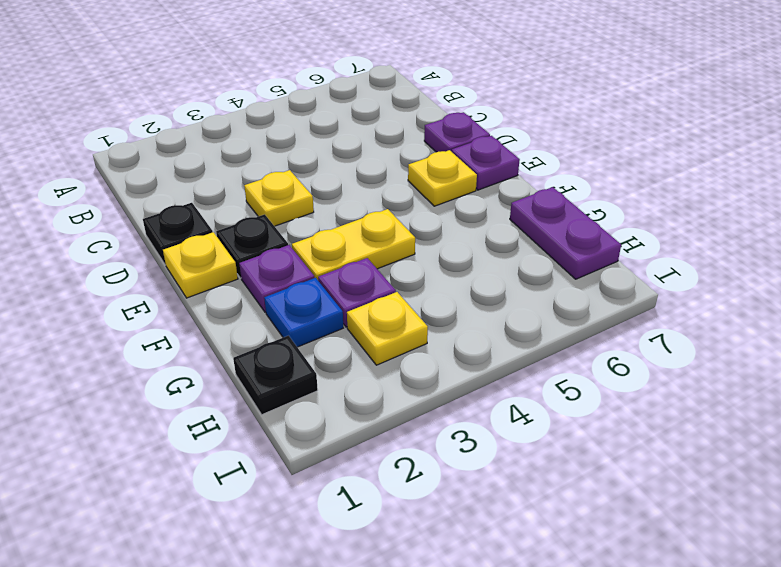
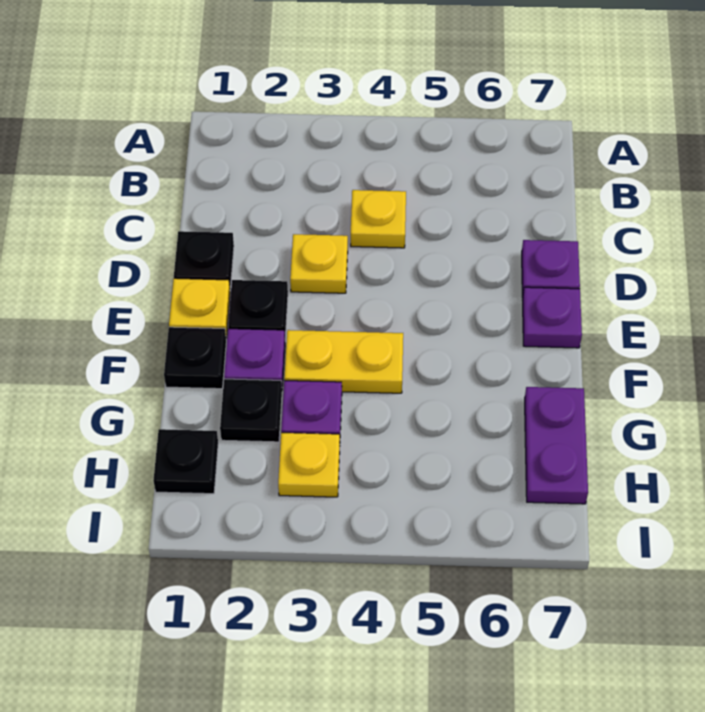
yellow plate E6 level 1 -> yellow plate C4 level 1
none -> black plate F1 level 1
blue plate G2 level 1 -> black plate G2 level 1

